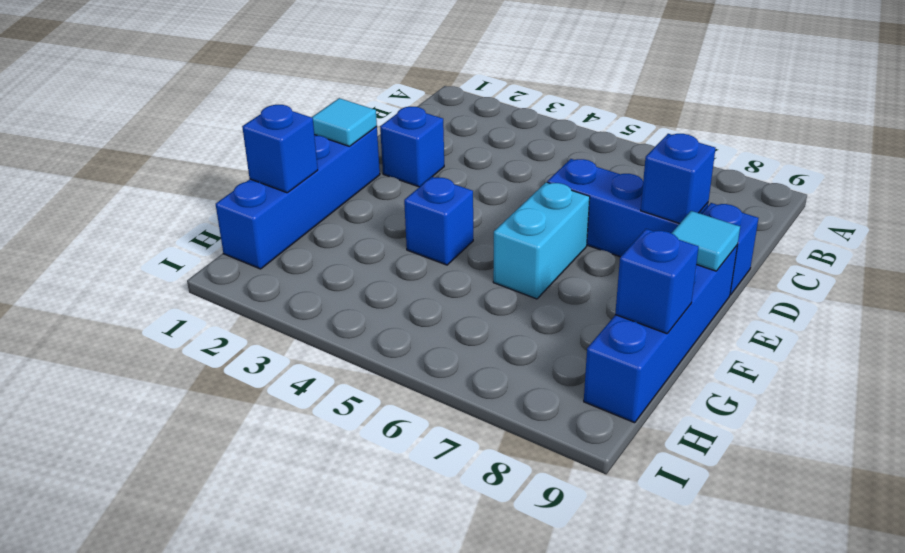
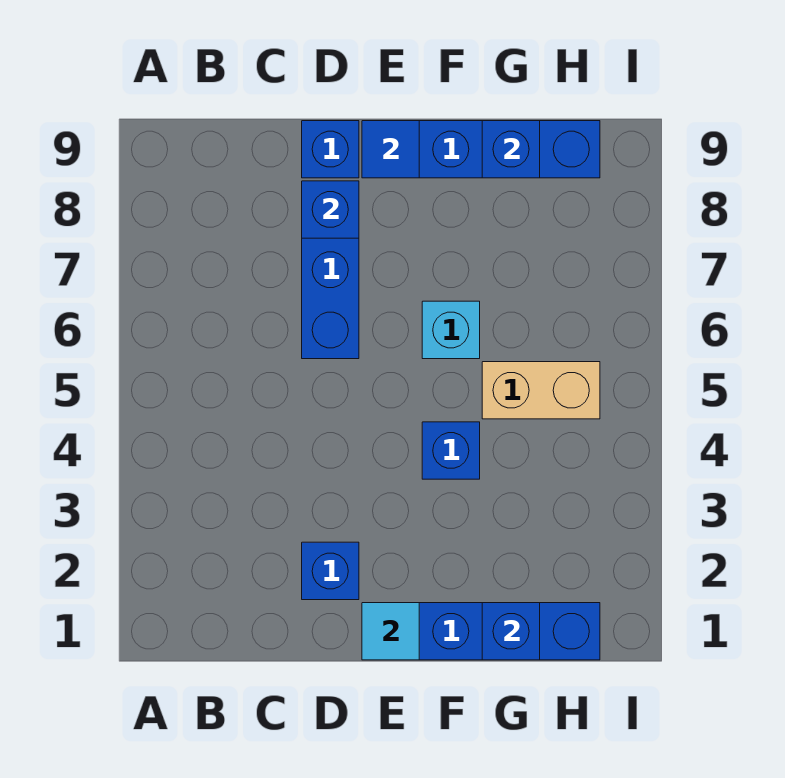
cyan brick E6:F6 level 1 -> cyan brick F6 level 1
cyan tile E9 level 2 -> blue tile E9 level 2
none -> tan brick G5:H5 level 1

